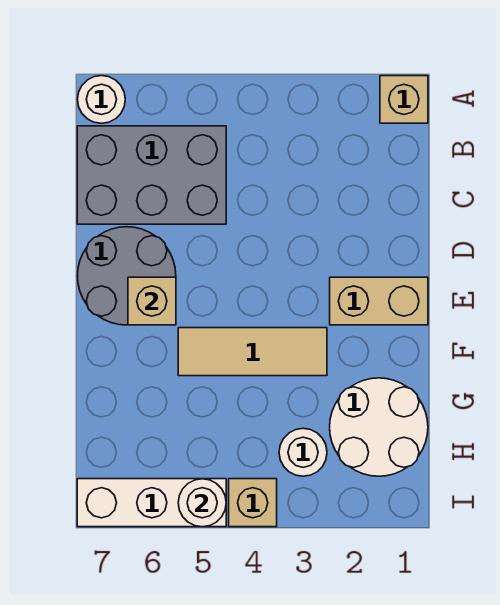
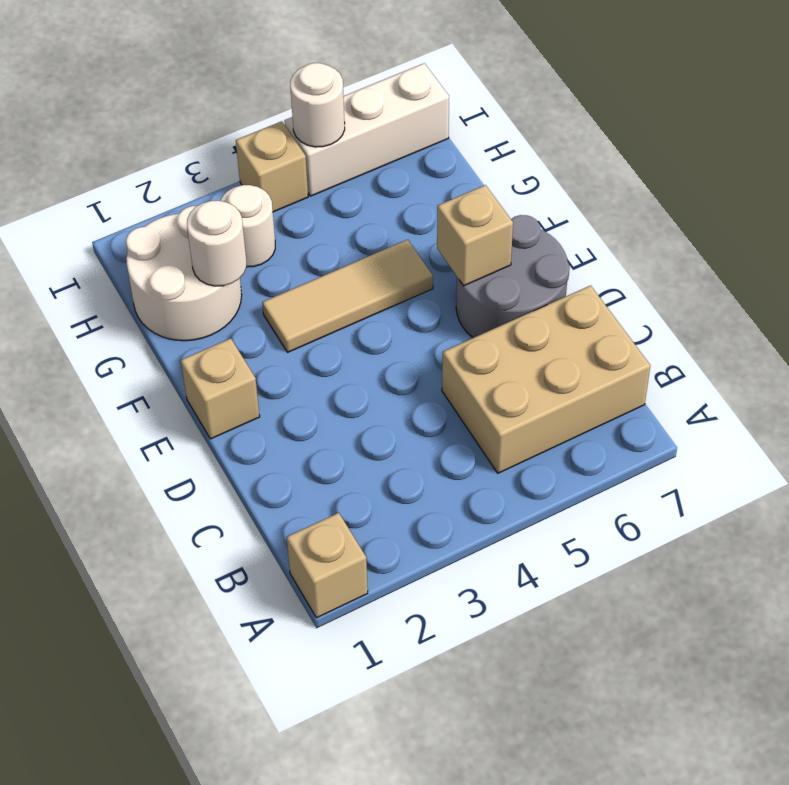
white round brick A7 level 1 -> white round brick G2 level 2
grey brick B5:C7 level 1 -> tan brick B5:C7 level 1
tan brick E1:E2 level 1 -> tan brick E1 level 1

